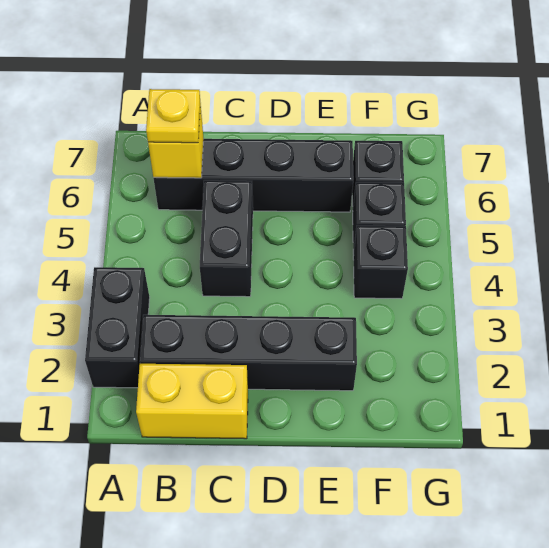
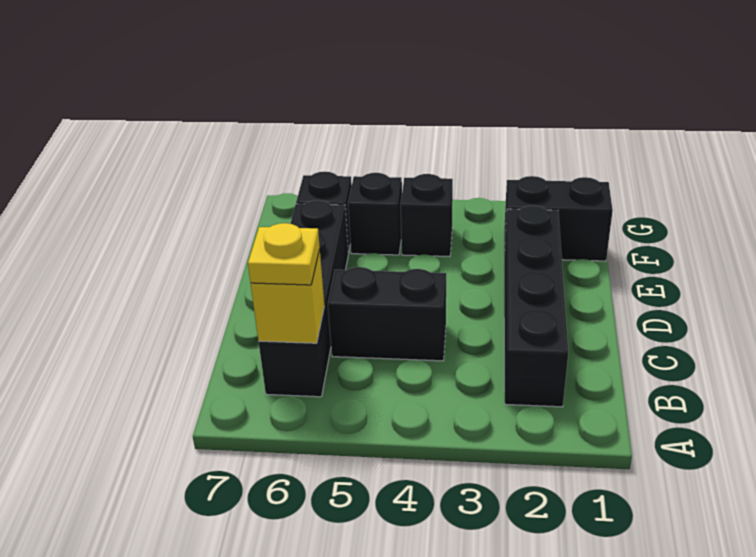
black brick A2:A3 level 1 -> black brick F1:F2 level 1
yellow brick B1:C1 level 1 -> none

